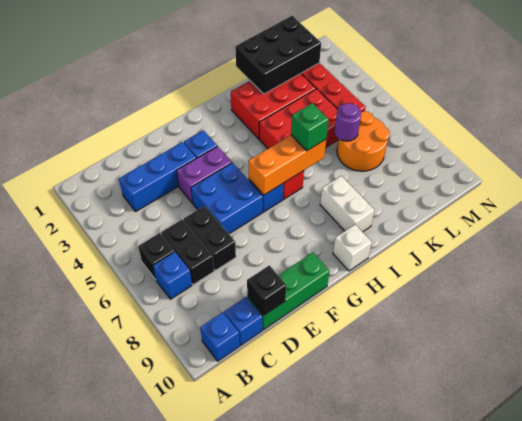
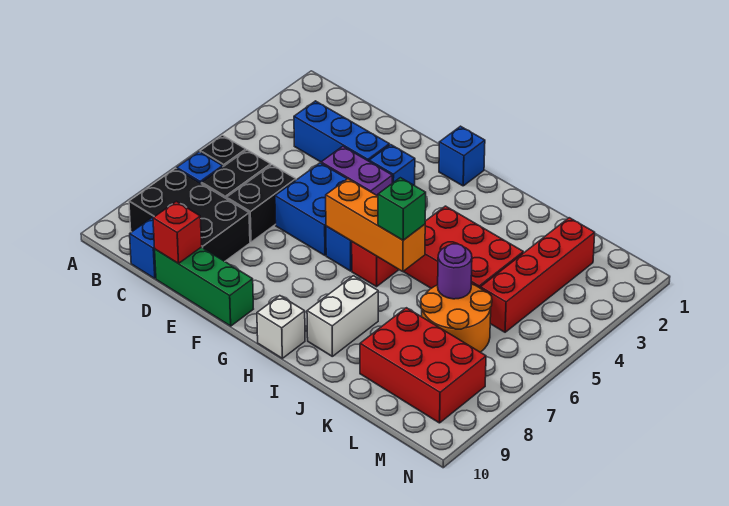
blue brick B10 level 1 -> blue brick G1 level 1
black brick D10 level 2 -> red brick D10 level 2
red brick I2:K3 level 1 -> red brick K8:M9 level 1
black brick J1:L2 level 2 -> black brick B8:D9 level 1

